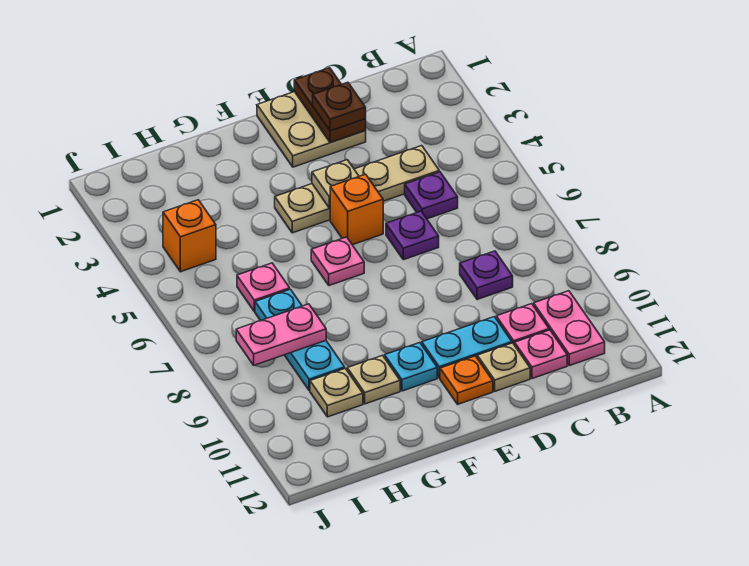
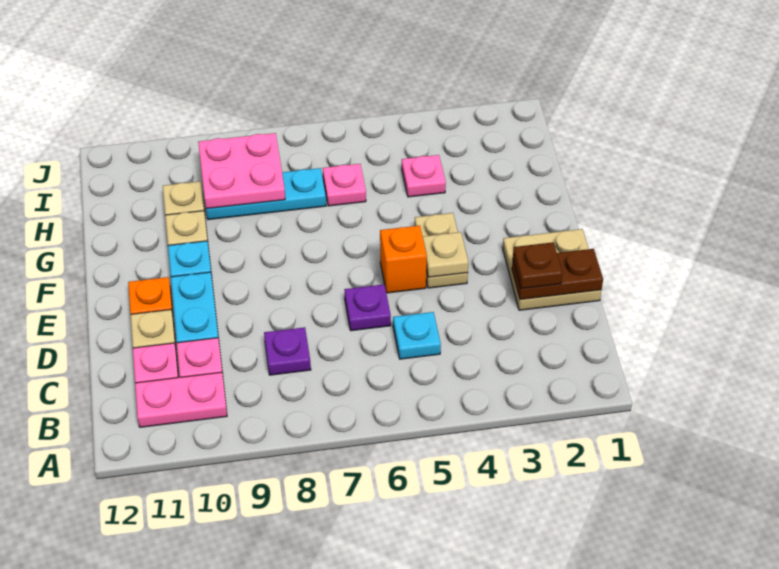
tan plate C4:F4 level 1 -> tan plate E4:F4 level 1
purple plate C5 level 1 -> cyan plate C5 level 1
pink plate F6 level 1 -> pink plate H4 level 1
pink plate H8:I8 level 2 -> pink plate H8:I9 level 2
orange brick I4 level 1 -> none

